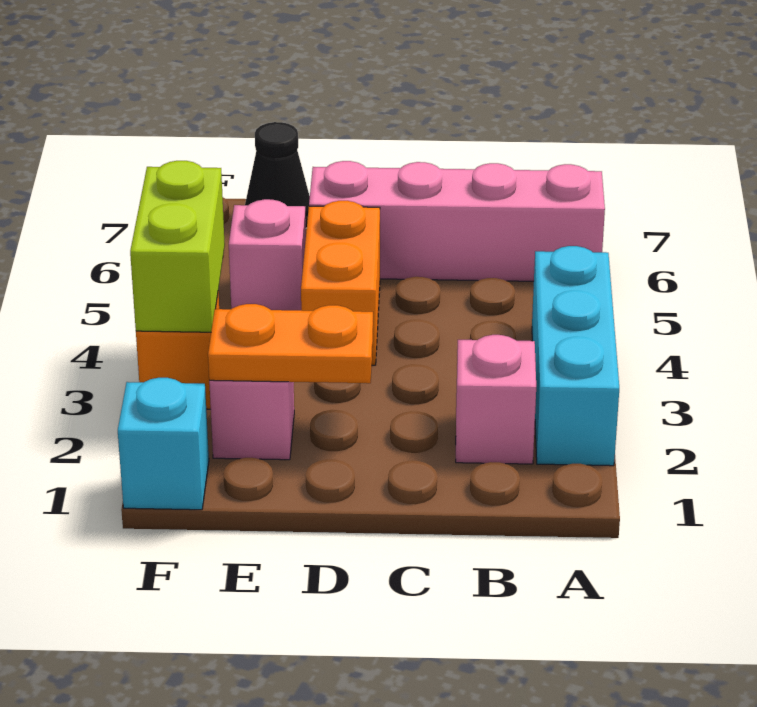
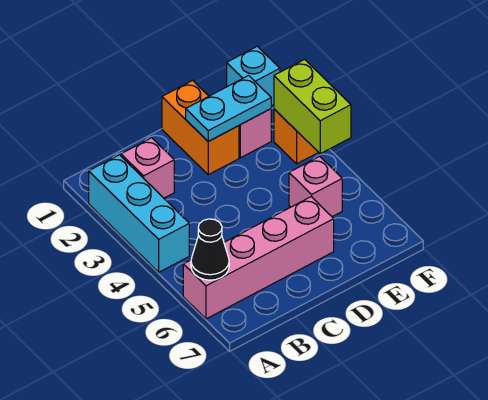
orange plate D2:E2 level 2 -> cyan plate D2:E2 level 2
orange brick D4:D5 level 1 -> orange brick D1:D2 level 1
black cone E7 level 1 -> black cone A6 level 2

